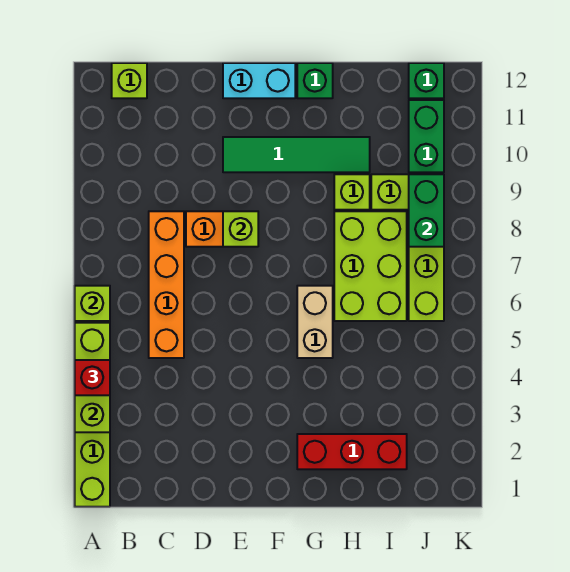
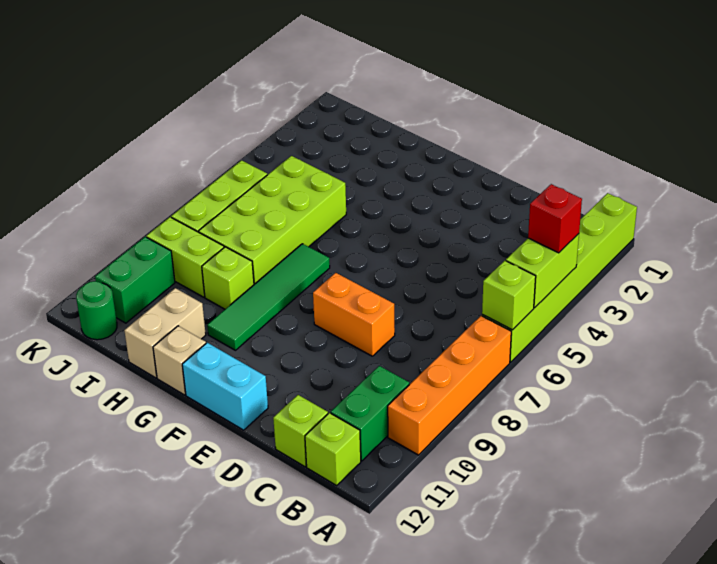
lime brick A3:A5 level 2 -> lime brick A4:A5 level 2
orange brick C5:C8 level 1 -> orange brick A7:A10 level 1
lime brick E8 level 2 -> lime brick C12 level 1
green tile E10:H10 level 1 -> green tile G7:G10 level 1
red brick G2:I2 level 1 -> none
tan brick G5:G6 level 1 -> tan brick H11:H12 level 1
green brick G12 level 1 -> tan brick G12 level 1
lime brick H6:I8 level 1 -> lime brick H5:I8 level 1
green brick J8:J9 level 2 -> green brick B10:B11 level 1
green brick J12 level 1 -> green round brick J12 level 1

